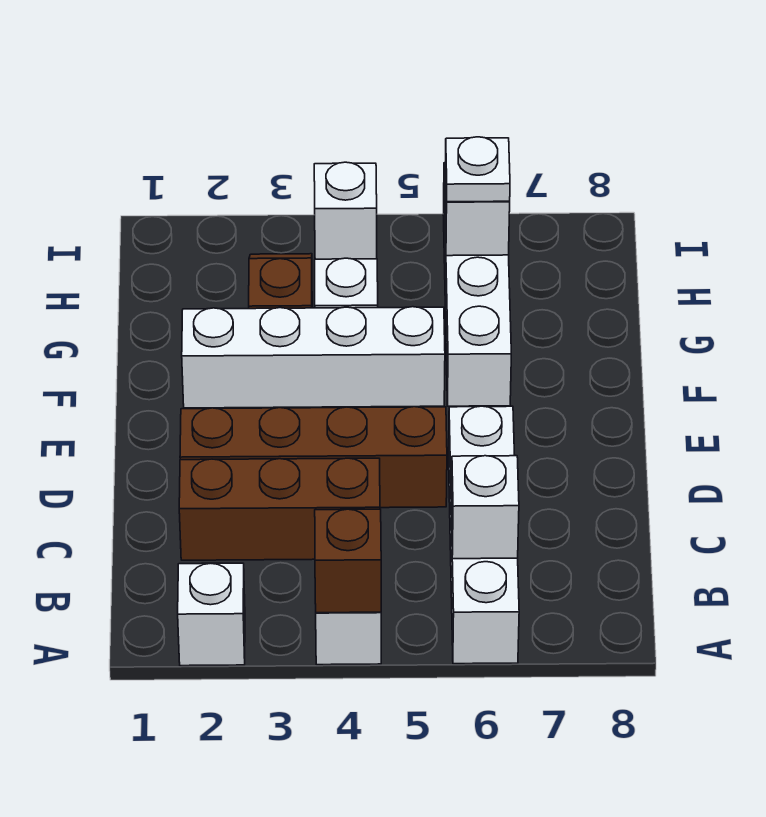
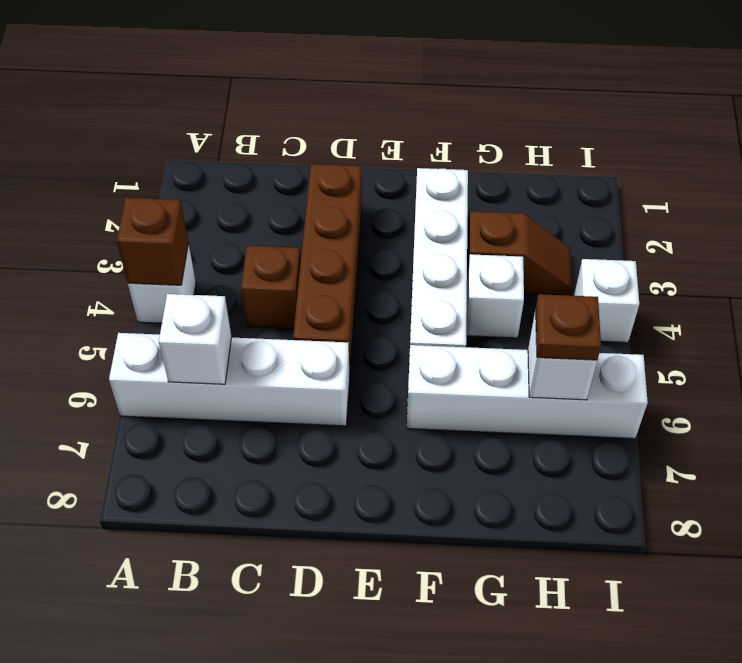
white brick A2 level 1 -> none
brown brick C2:C4 level 1 -> brown brick C4 level 1
white plate H6 level 3 -> brown plate H6 level 3

